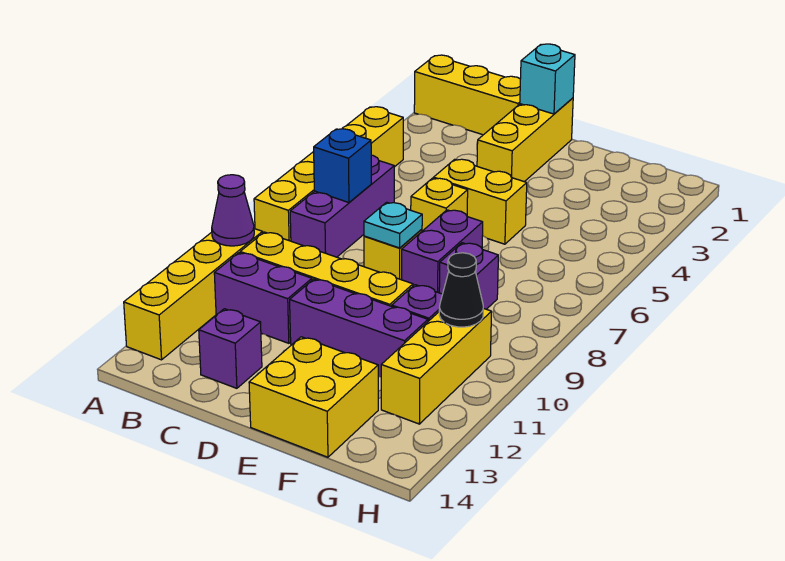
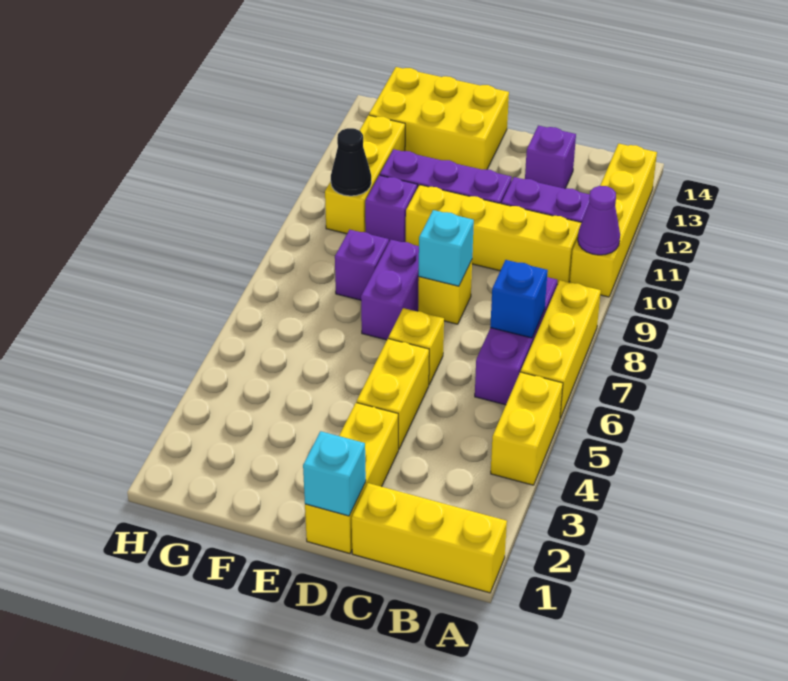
yellow brick D5:E5 level 1 -> yellow brick D4:D5 level 1
cyan plate D8 level 2 -> cyan brick D8 level 2
yellow brick E13:F14 level 1 -> yellow brick E13:G14 level 1

